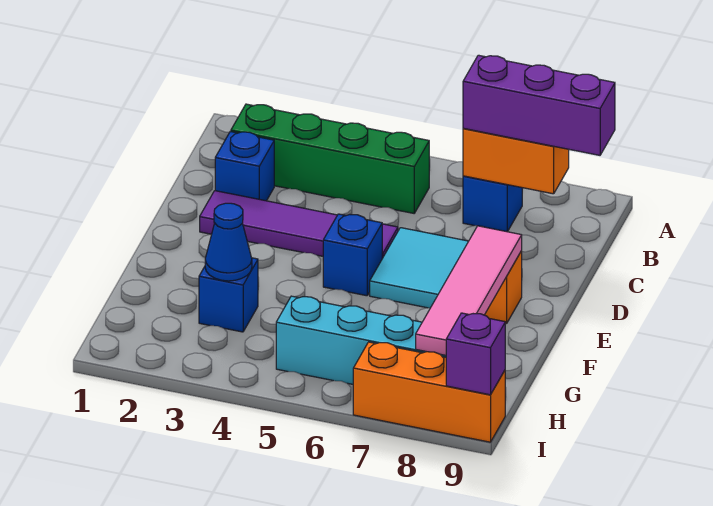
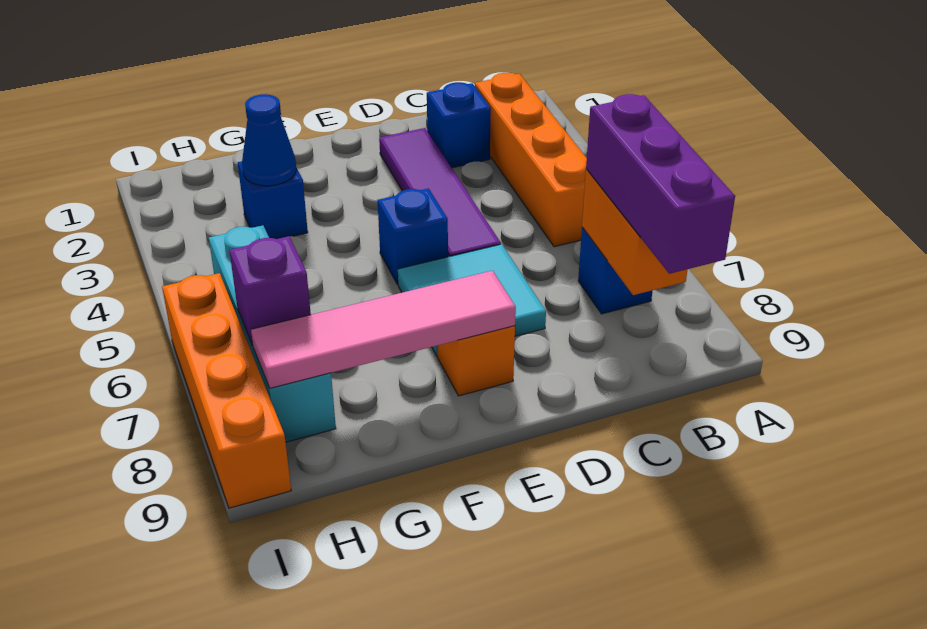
green brick B2:B5 level 1 -> orange brick B2:B5 level 1
orange brick I7:I9 level 1 -> orange brick I6:I9 level 1
purple brick I9 level 2 -> purple brick H7 level 2

